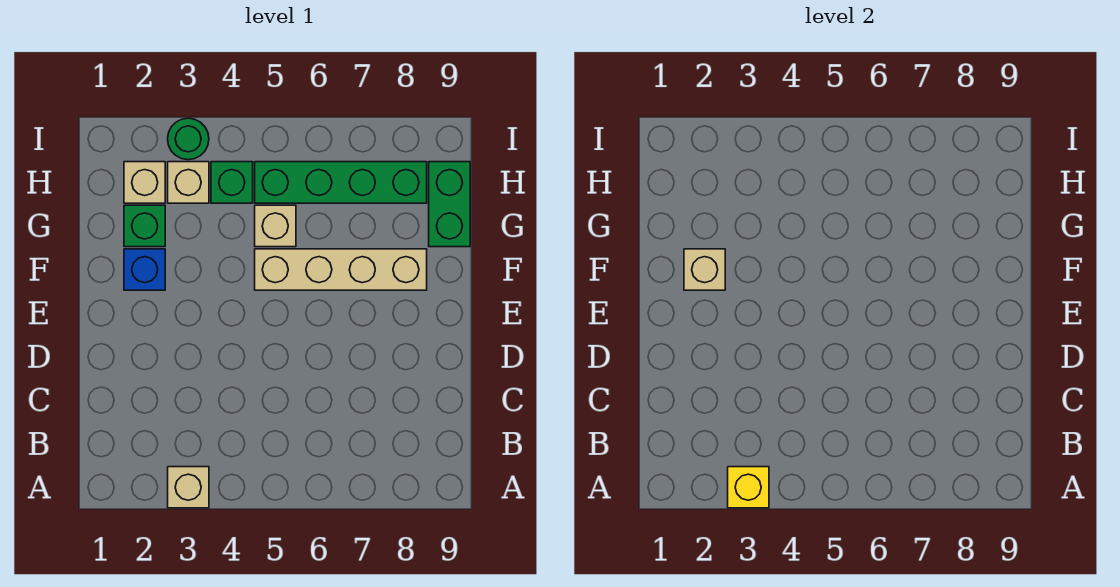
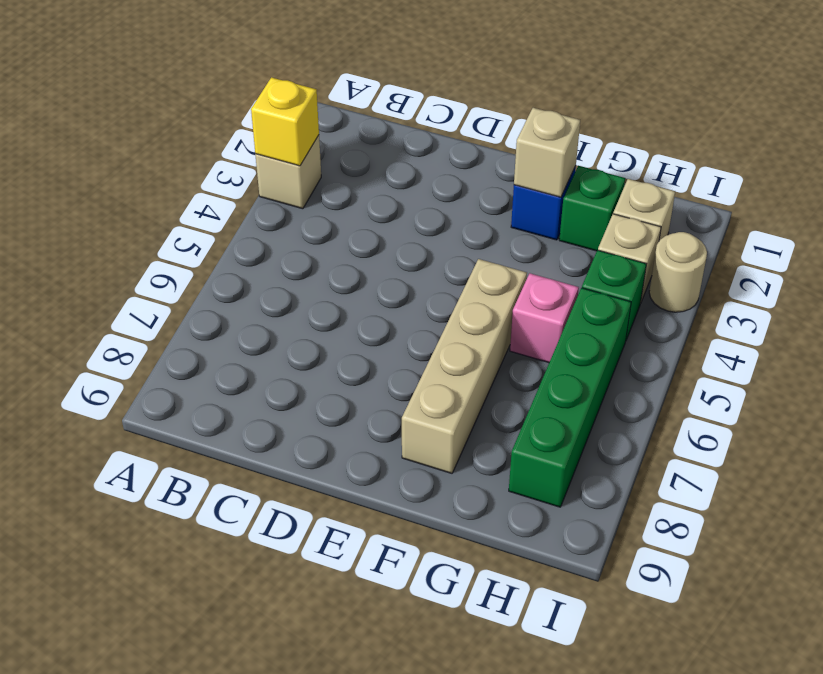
tan brick G5 level 1 -> pink brick G5 level 1
green brick G9:H9 level 1 -> none
green round brick I3 level 1 -> tan round brick I3 level 1

